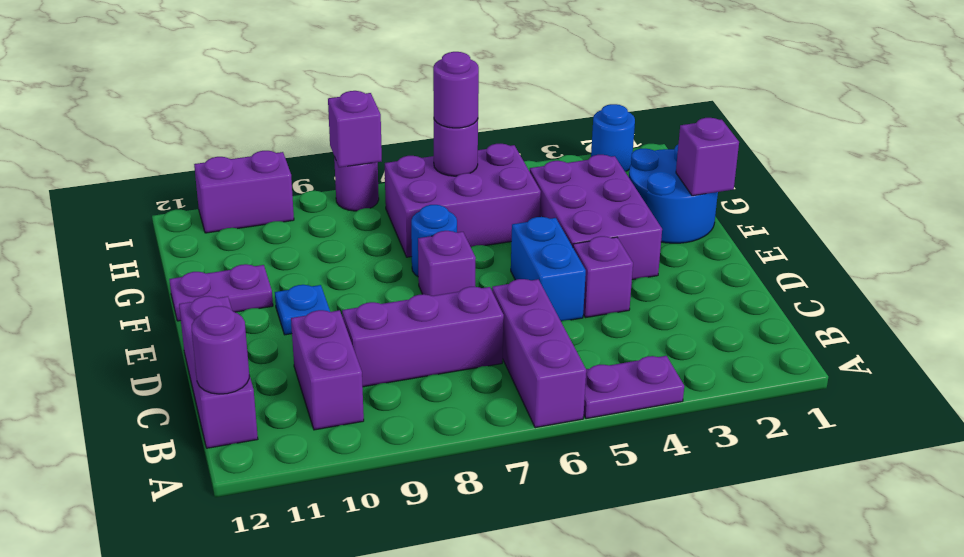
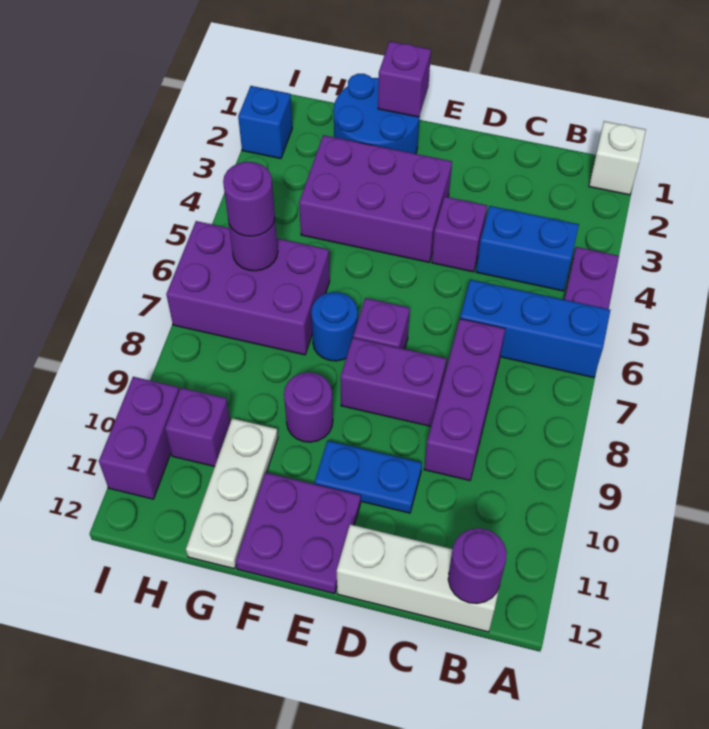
none -> white brick A1 level 1
purple brick A6:C6 level 1 -> blue brick A6:C6 level 1
purple brick B10:C10 level 1 -> purple brick D8:E8 level 1
purple brick B12:D12 level 1 -> white brick B12:D12 level 1
blue brick D5:E5 level 1 -> blue brick B4:C4 level 1
blue plate E10 level 1 -> blue plate D10:E10 level 1
purple plate F11:F12 level 1 -> purple plate E11:F12 level 1
purple brick G5:H7 level 1 -> purple brick G6:I7 level 1
none -> white plate G10:G12 level 1
blue round brick I2 level 1 -> blue brick I2 level 1
purple round brick I8 level 1 -> purple round brick F9 level 1
purple brick I8 level 2 -> purple brick H10 level 1

